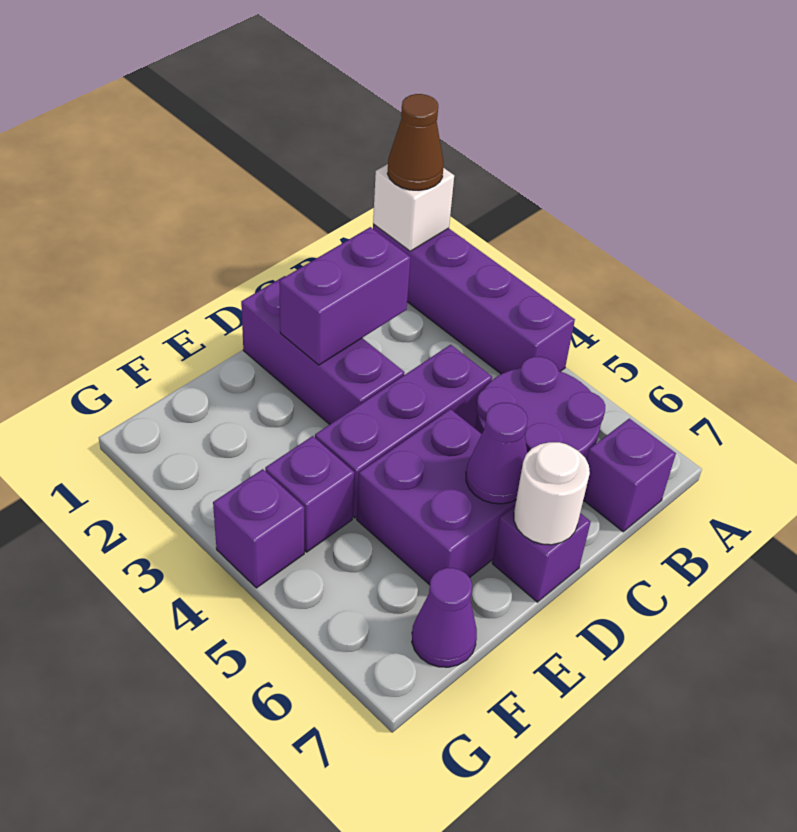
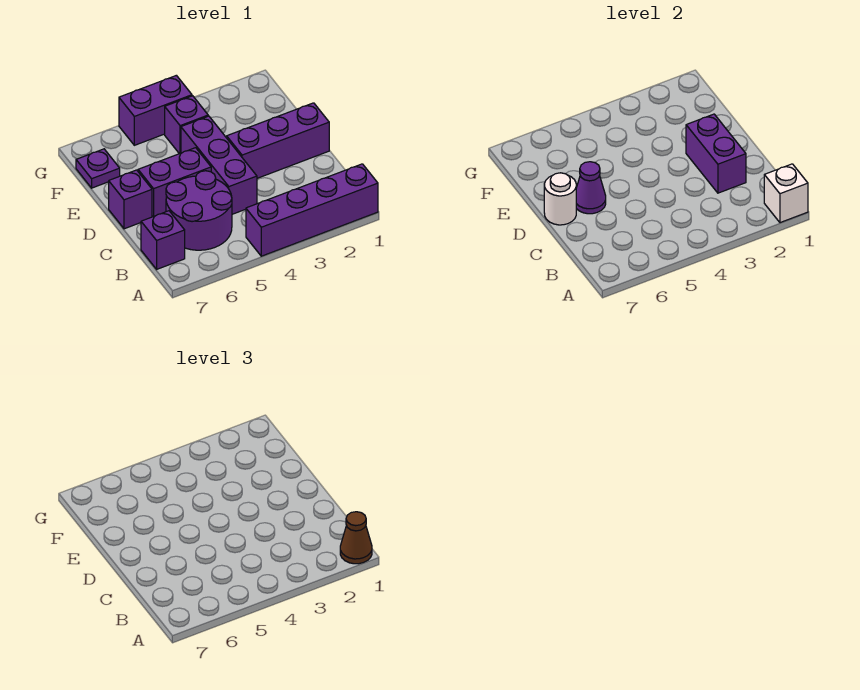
purple brick D5:E6 level 1 -> purple brick D5:D6 level 1
purple cone F7 level 1 -> purple plate F7 level 1
purple brick G4 level 1 -> purple brick G4:G5 level 1

